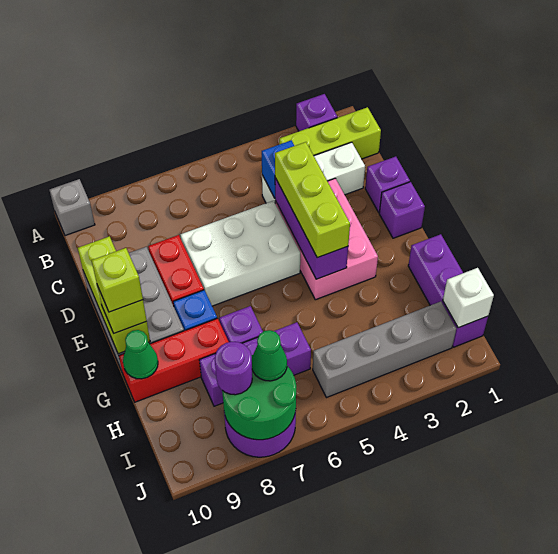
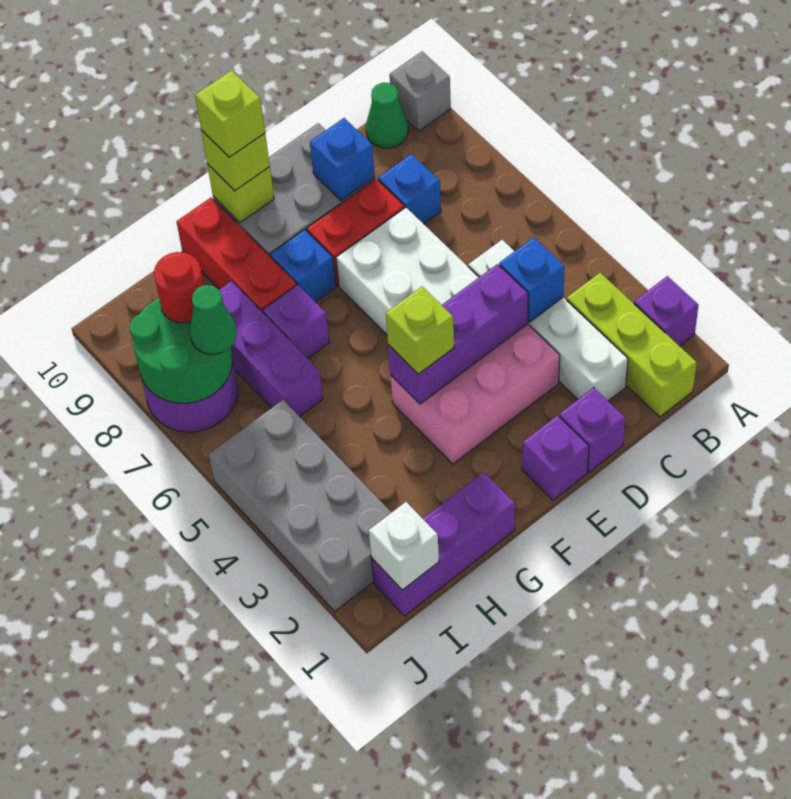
white brick C2:C4 level 1 -> white brick C2:C5 level 1
none -> blue brick C8 level 1
lime brick D4:F4 level 3 -> lime brick F4 level 3
none -> blue brick D9 level 2
lime brick D10:F10 level 2 -> lime brick F10 level 2
green cone G10 level 2 -> green cone B10 level 1
grey brick I2:I5 level 1 -> grey brick I2:J5 level 1
purple round brick I8 level 3 -> red round brick I8 level 3

